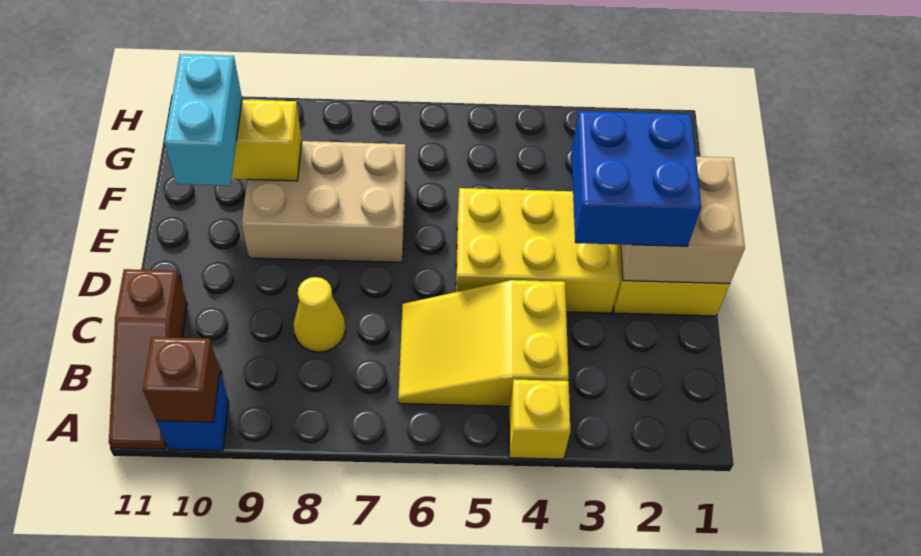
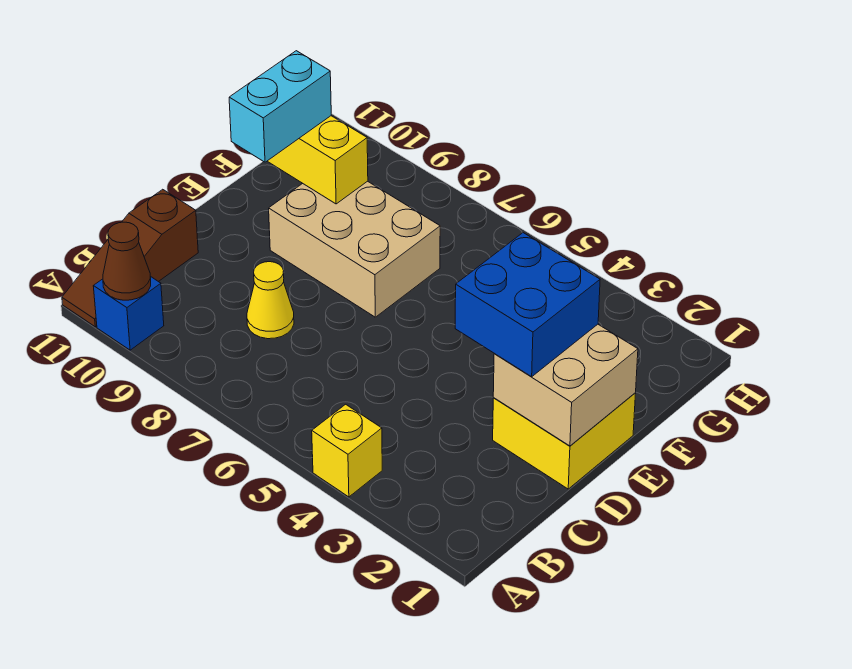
brown brick A10 level 2 -> brown cone A10 level 2
yellow slope B4:C6 level 1 top 4 -> none
yellow brick D3:E5 level 1 -> none

